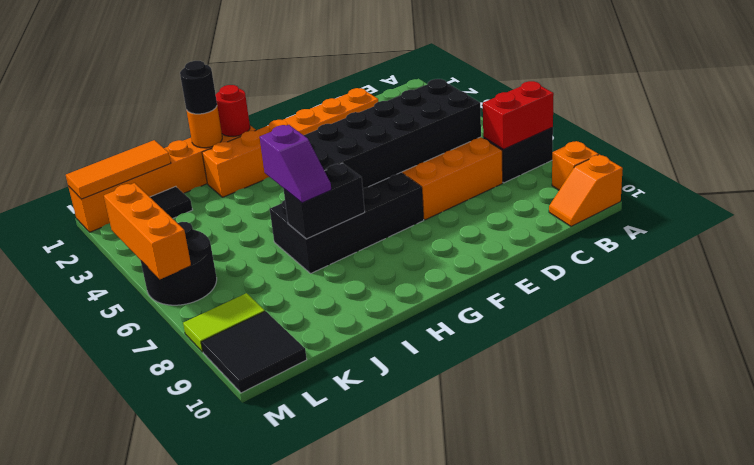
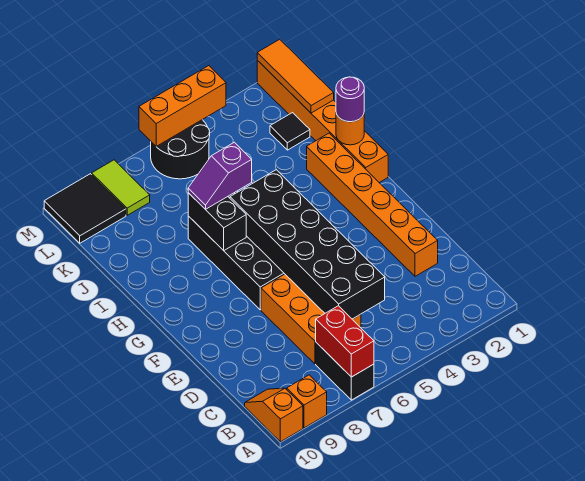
red round brick H1 level 2 -> none
black round brick I1 level 3 -> purple round brick I1 level 3

